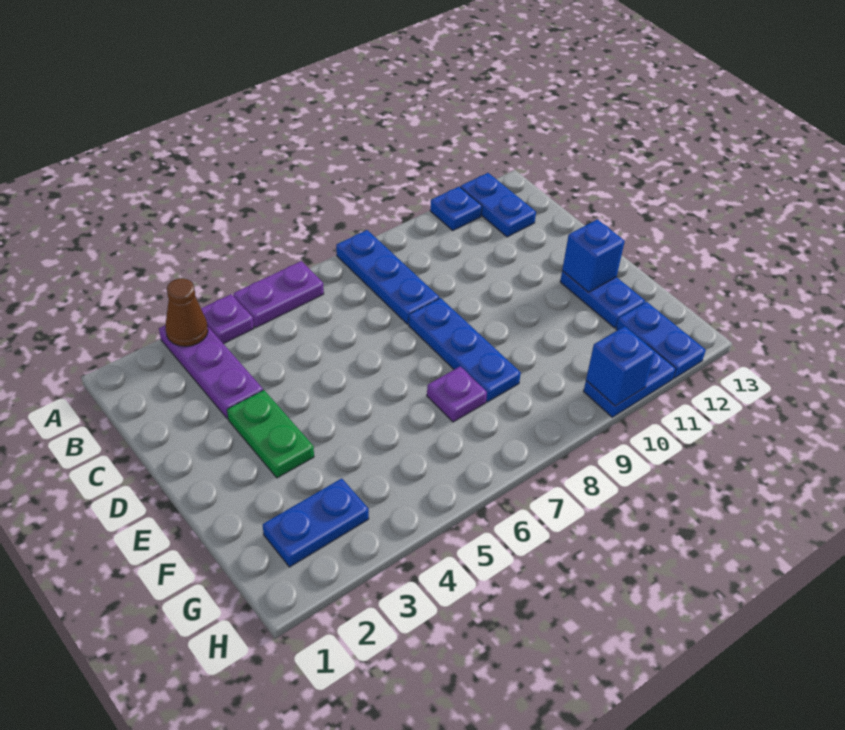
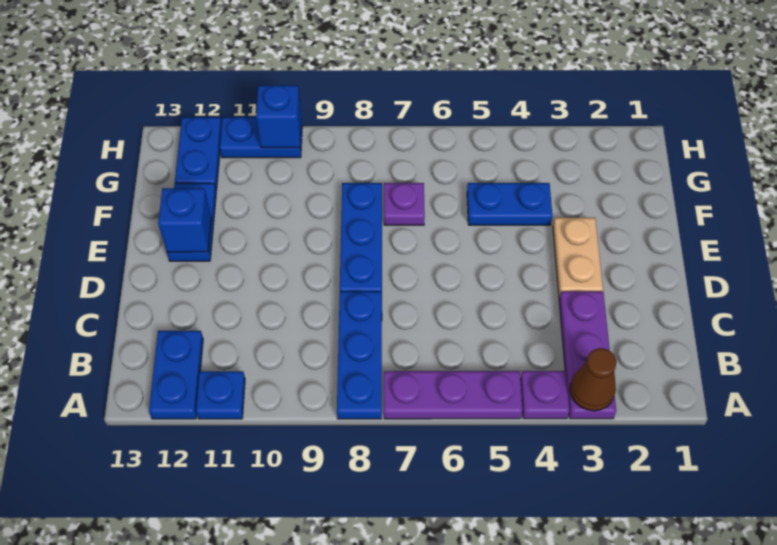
purple plate A5:A6 level 1 -> purple plate A5:A7 level 1
green plate D3:E3 level 1 -> tan plate D3:E3 level 1
blue plate G2:G3 level 1 -> blue plate F4:F5 level 1

